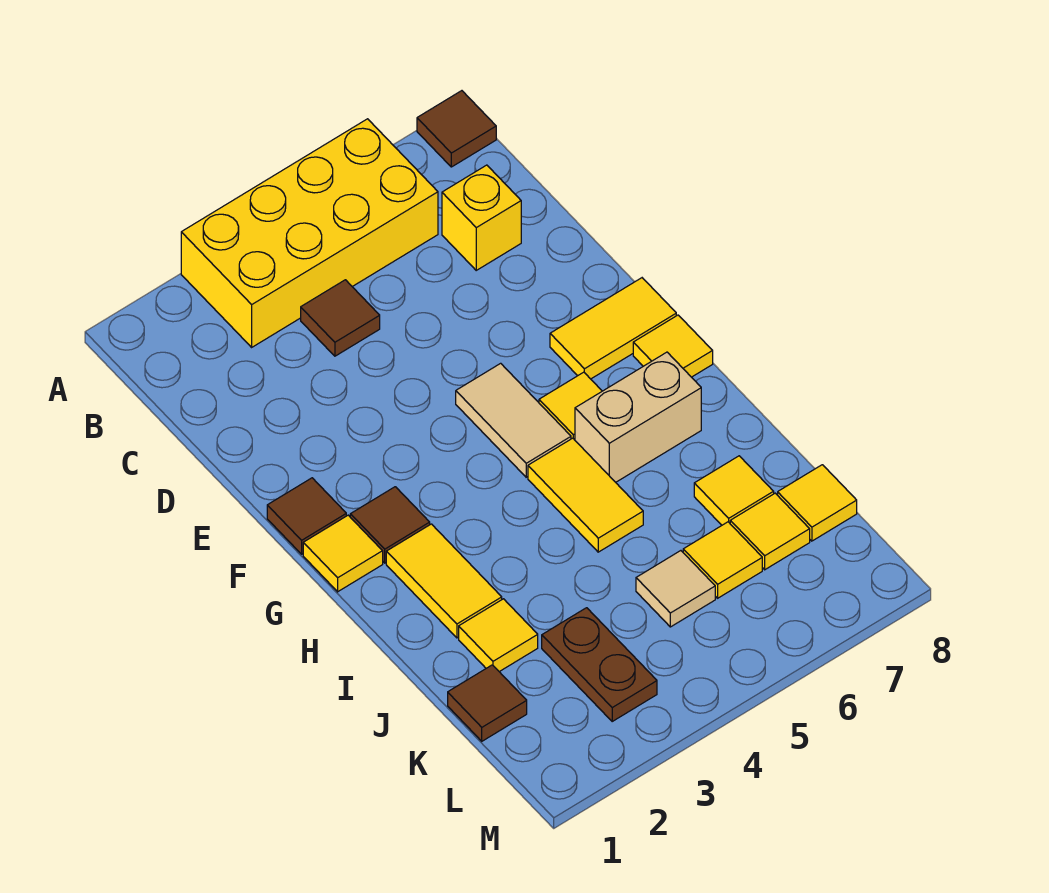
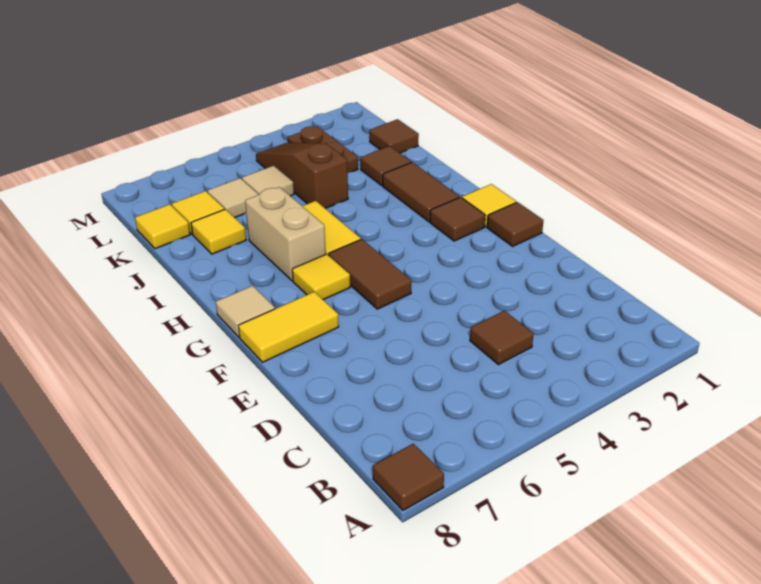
yellow brick A3:B6 level 1 -> none
yellow brick C7 level 1 -> none
tan tile F5:G5 level 1 -> brown tile F5:G5 level 1
yellow tile G8 level 1 -> tan tile G8 level 1
yellow tile H2:I2 level 1 -> brown tile H2:I2 level 1
tan brick H6:H7 level 1 -> tan brick H6:I6 level 1
yellow tile J2 level 1 -> brown tile J2 level 1
none -> brown slope J4:L4 level 1 top J
yellow tile K6 level 1 -> tan tile K6 level 1

